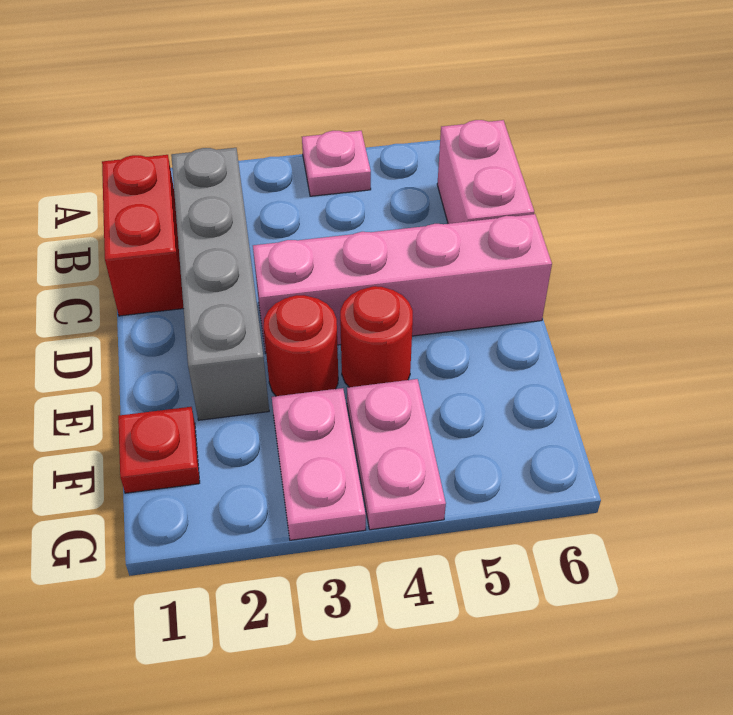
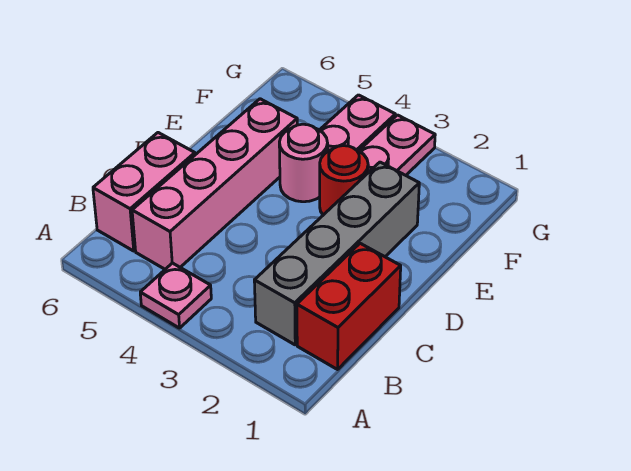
pink brick D3:D6 level 1 -> pink brick B5:E5 level 1
red round brick E4 level 1 -> pink round brick E4 level 1
red plate F1 level 1 -> none

